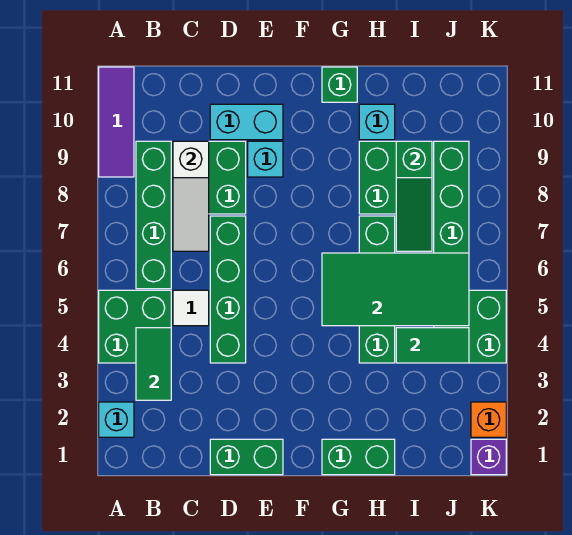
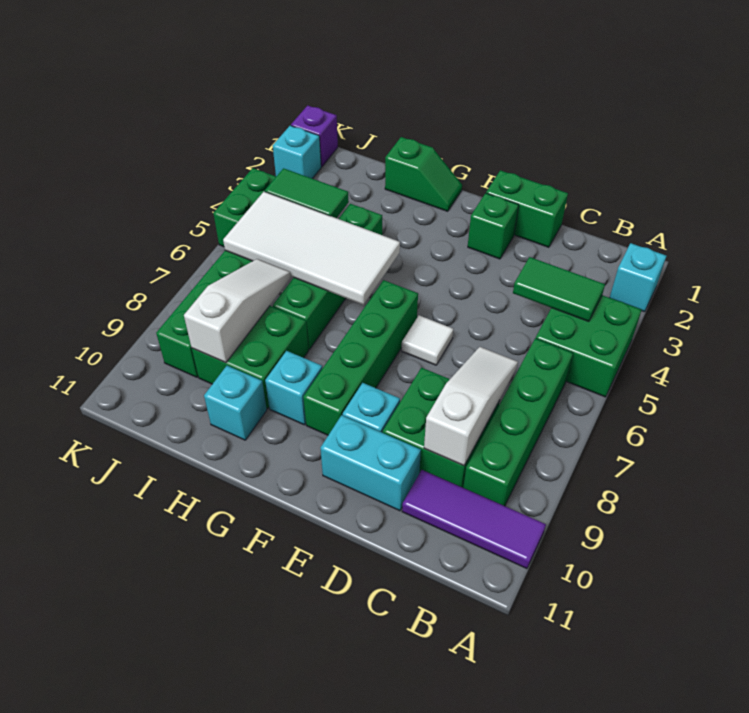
purple tile A9:A11 level 1 -> purple tile A10:C10 level 1
green tile B3:B4 level 2 -> green tile B4:C4 level 2
white tile C5 level 1 -> white tile E6 level 1
green brick D4:D7 level 1 -> green brick F6:F9 level 1
green brick G1:H1 level 1 -> green slope G1:H1 level 1 top H
green tile G5:J6 level 2 -> white tile G5:J6 level 2
none -> cyan brick G9 level 1
green brick G11 level 1 -> green brick E2 level 1
green slope I7:I9 level 2 top 9 -> white slope I7:I9 level 2 top 9
orange brick K2 level 1 -> cyan brick K2 level 1

